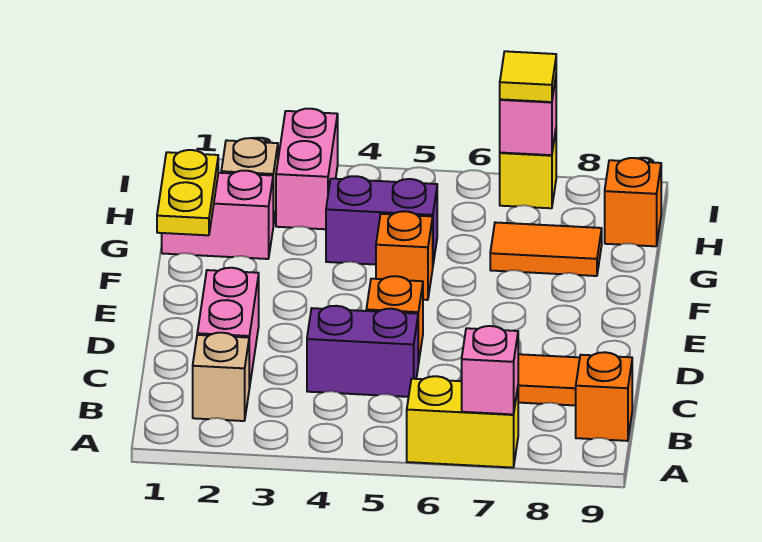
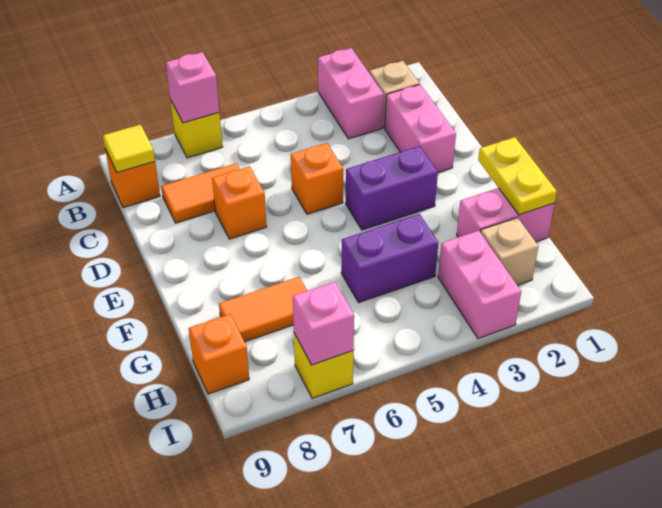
none -> pink brick A3:B3 level 1
yellow brick A6:A7 level 1 -> yellow brick A7 level 1
purple brick C4:C5 level 1 -> purple brick E3:E4 level 1
orange brick F5 level 1 -> orange brick D7 level 1
yellow tile I7 level 3 -> yellow tile B9 level 2

